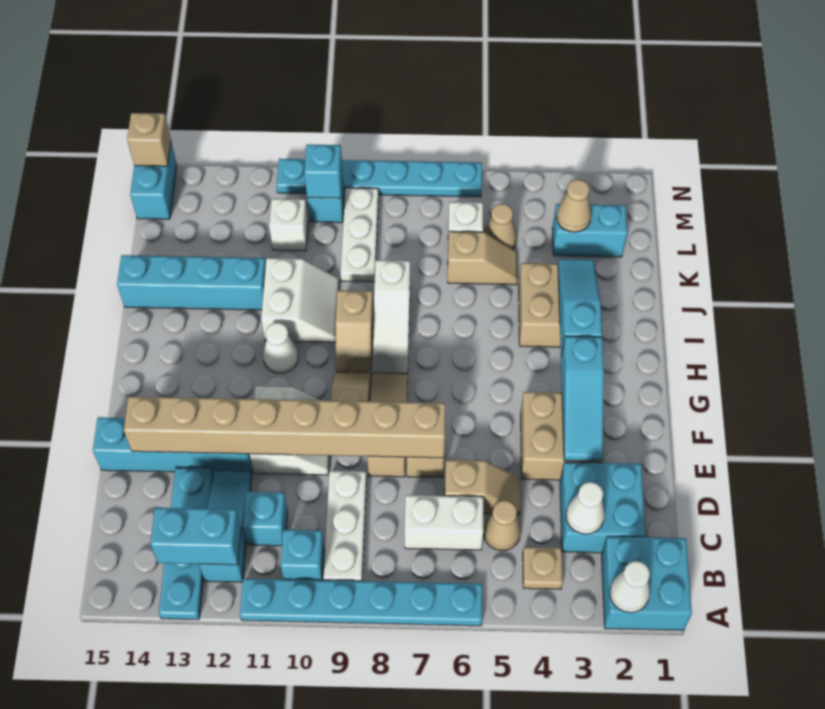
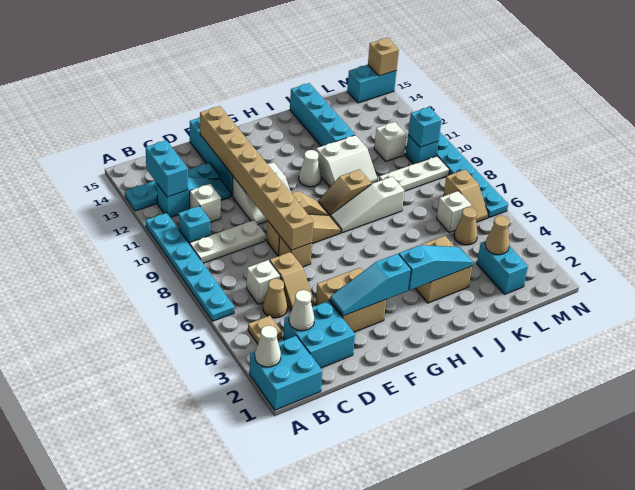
white brick C6:C7 level 1 -> white brick C6 level 1
cyan brick C11 level 1 -> white brick C11 level 1
tan slope K5:K6 level 1 top 6 -> tan slope M6:M7 level 1 top 7

